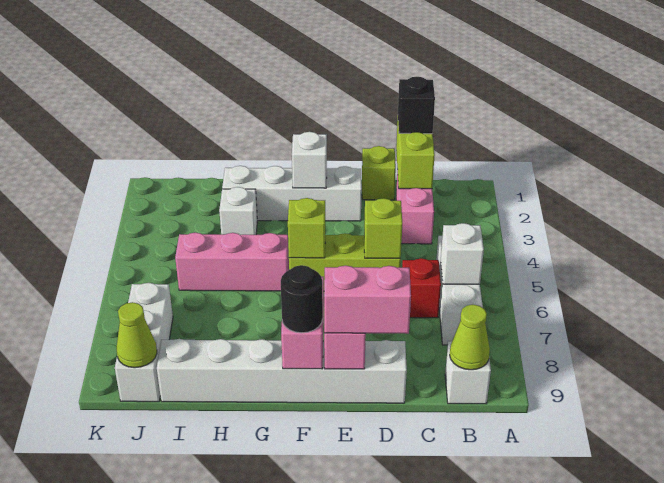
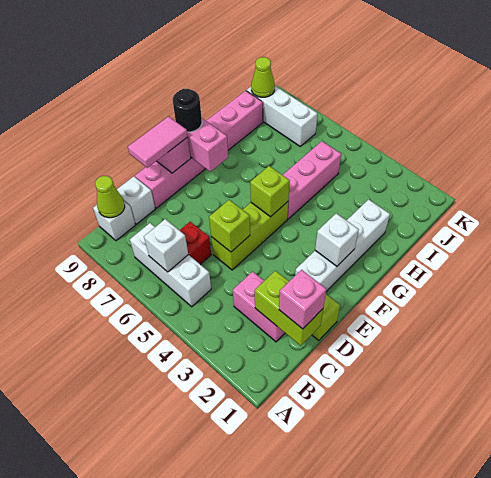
black brick C1 level 3 -> pink brick C1 level 3
white brick D9:I9 level 1 -> pink brick D9:I9 level 1
pink brick D9:E9 level 3 -> pink tile D9:E9 level 3
white brick H3 level 1 -> white brick C9 level 1

